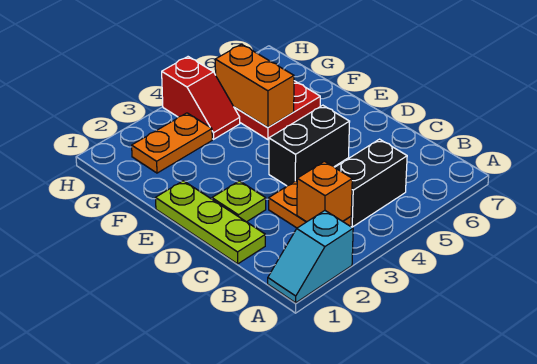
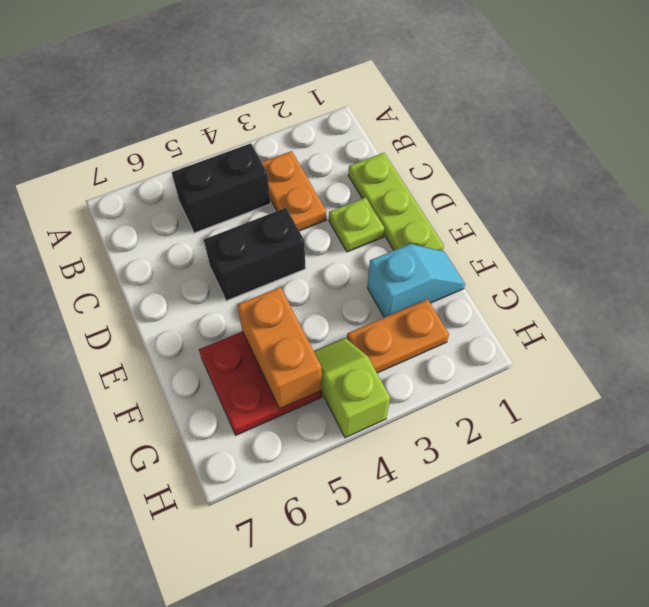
cyan slope A1:A2 level 1 top 2 -> cyan slope F1:F2 level 1 top 2
orange brick B3 level 2 -> none
red slope G4:H4 level 1 top H -> lime slope G4:H4 level 1 top H

